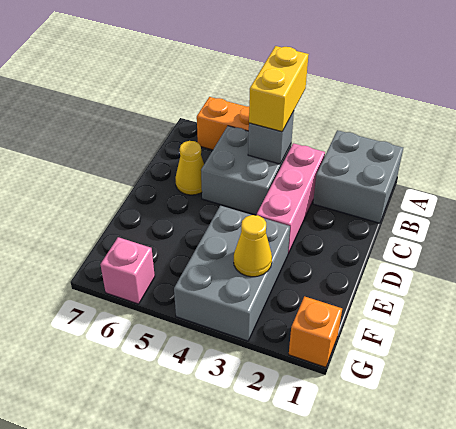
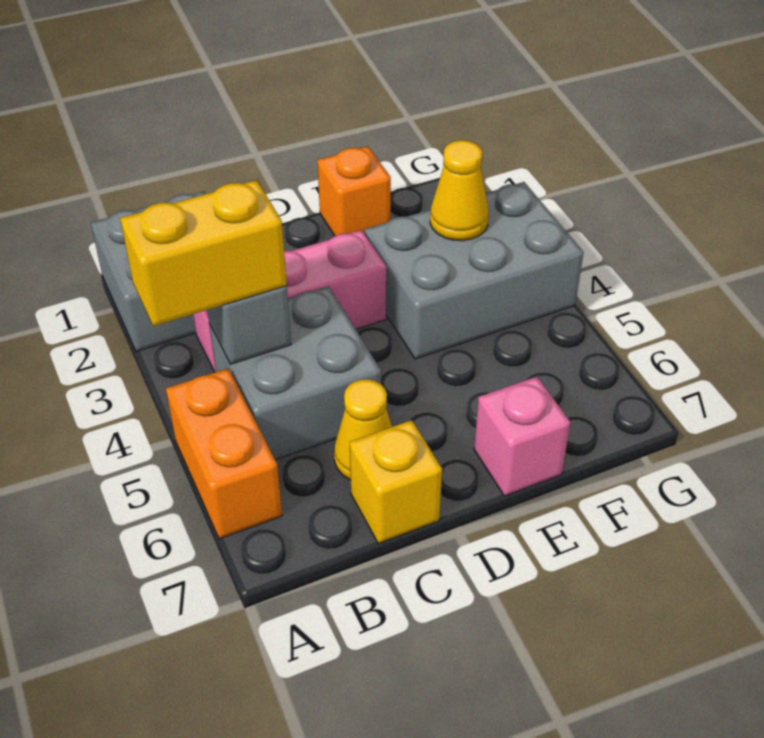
none -> yellow brick C7 level 1
orange brick G1 level 1 -> orange brick E1 level 1
pink brick G6 level 1 -> pink brick E7 level 1

